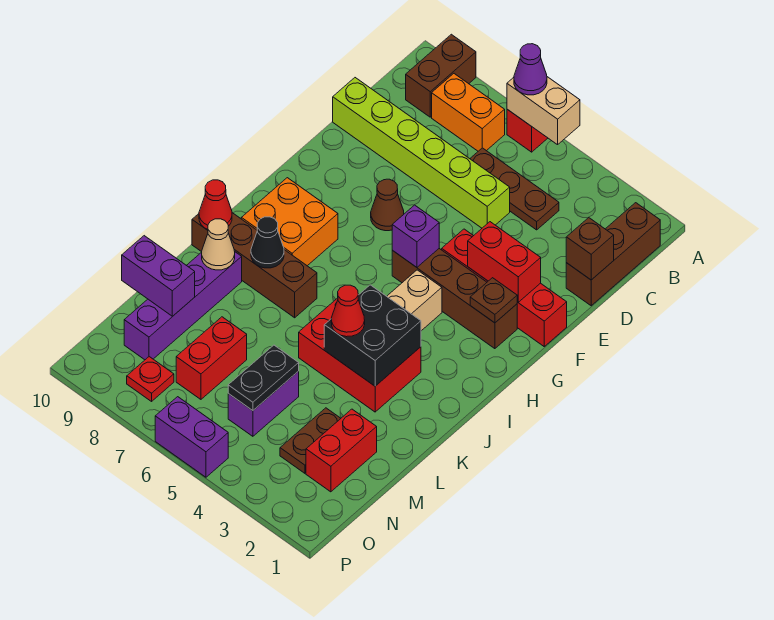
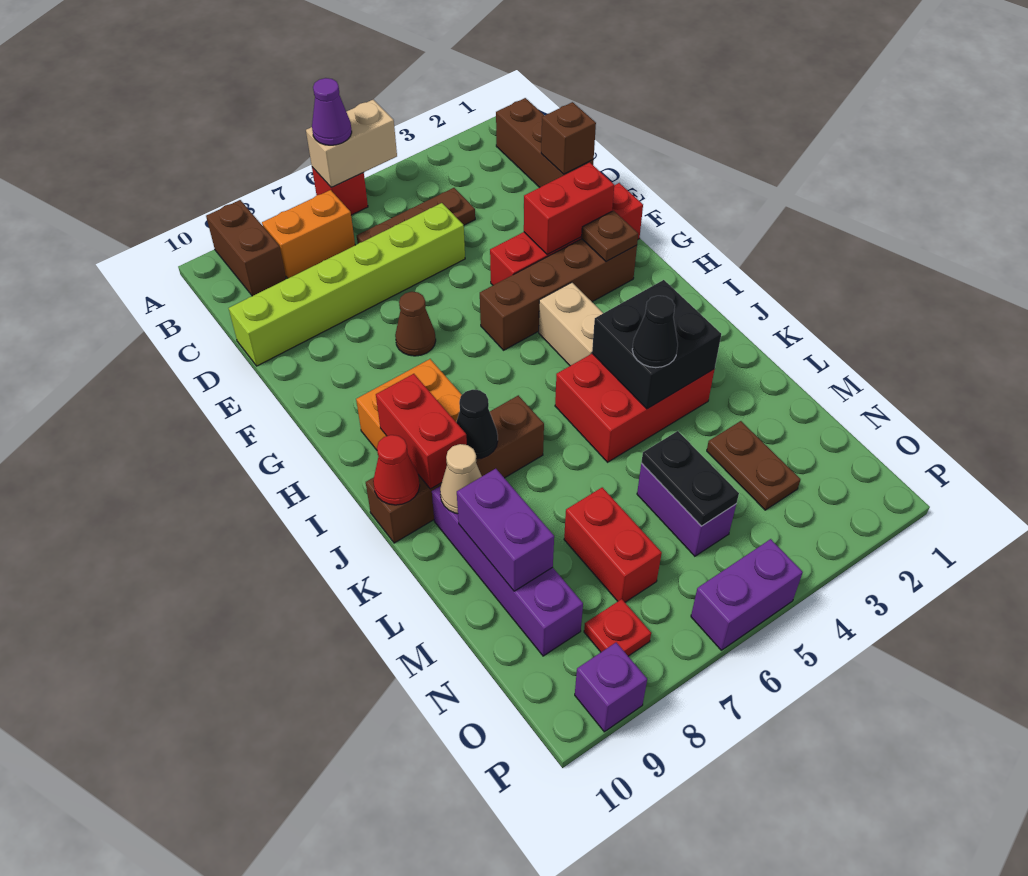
purple brick G5 level 2 -> purple brick P9 level 1
red cone K4 level 3 -> black cone K4 level 3
red brick M2:N2 level 1 -> red brick I9:J9 level 2
purple brick M9:M10 level 2 -> purple brick L9:M9 level 2

